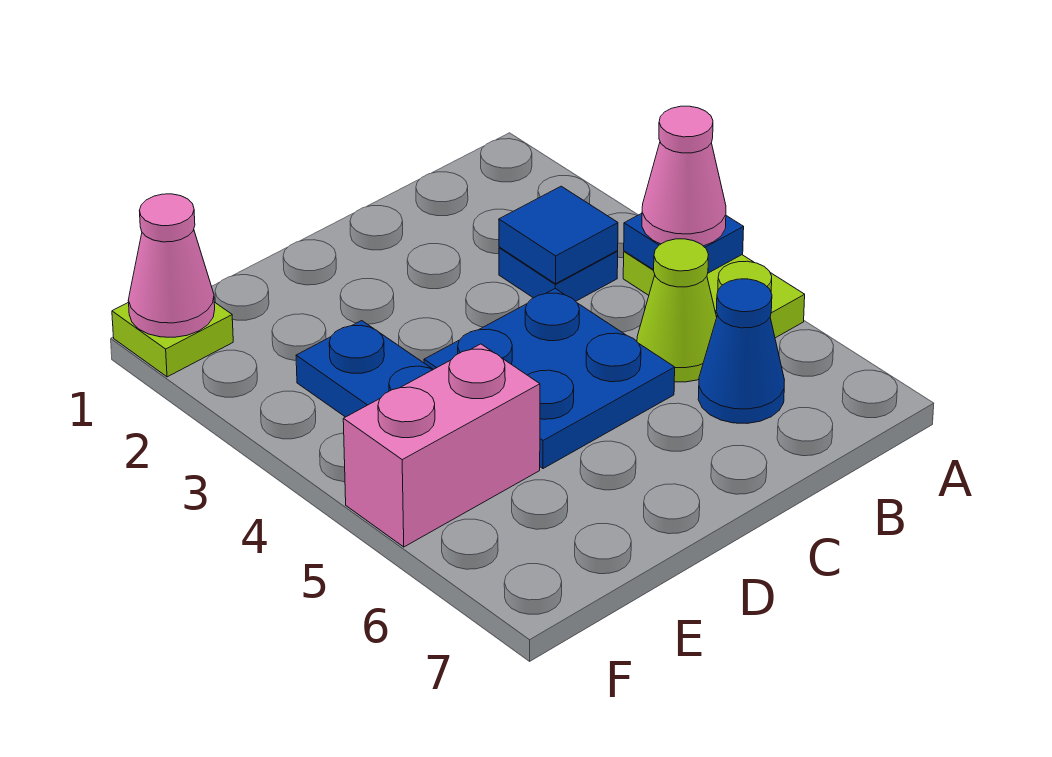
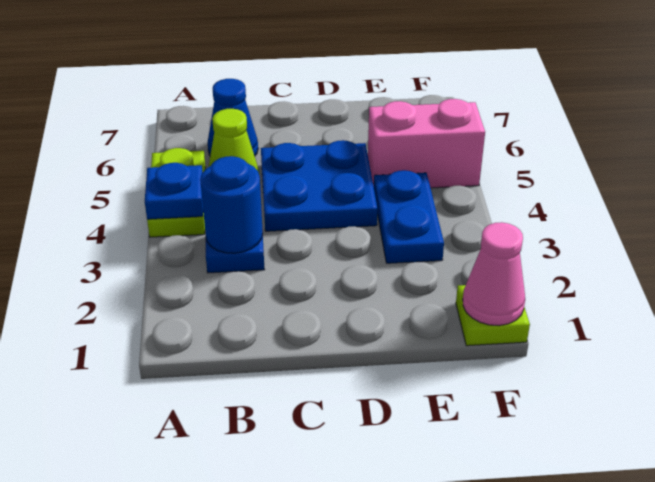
pink cone A4 level 3 -> none
blue tile B3 level 2 -> blue round brick B3 level 2

